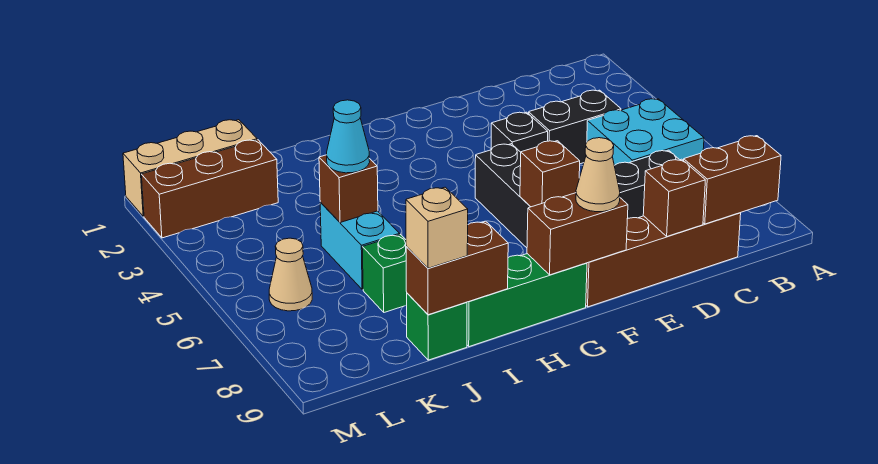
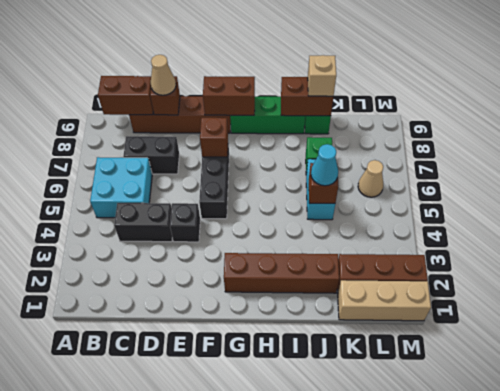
tan cone F9 level 3 -> tan cone D9 level 3
none -> brown brick G2:J2 level 1

